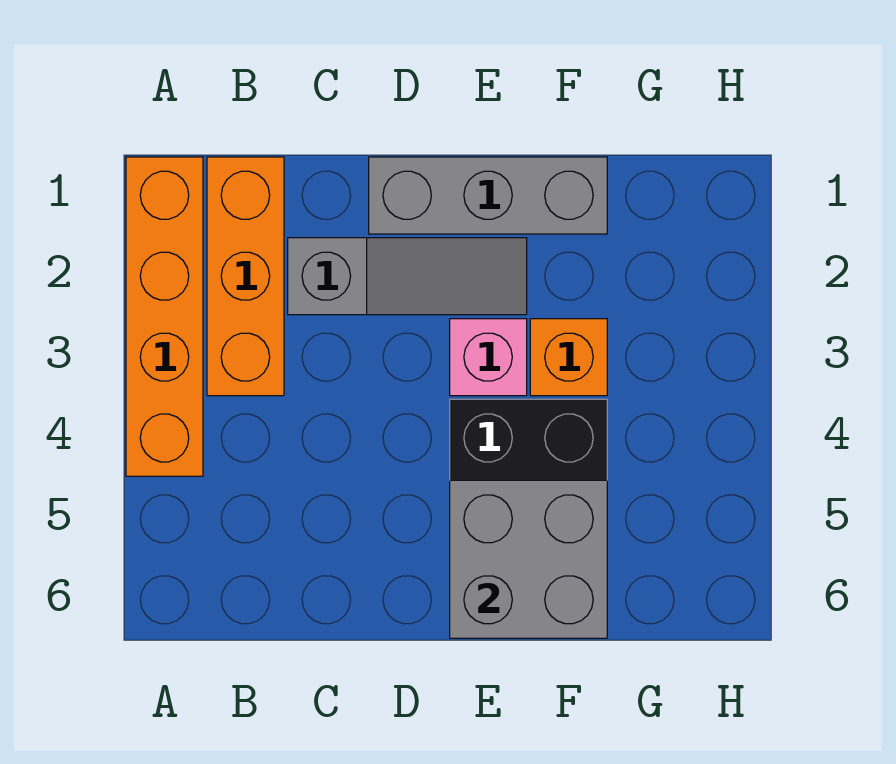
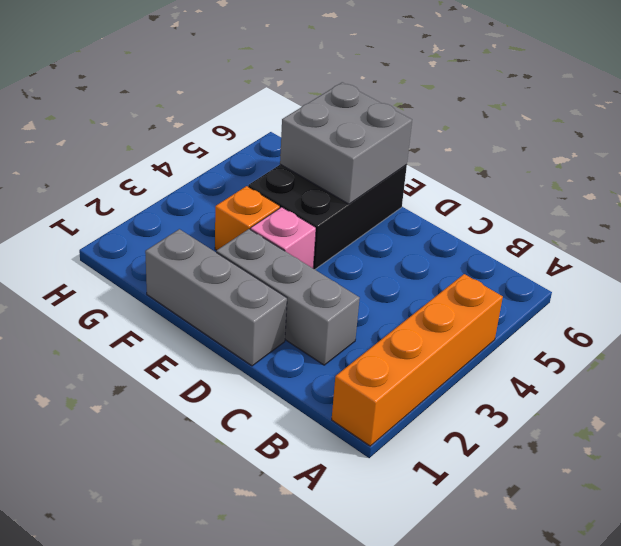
orange brick B1:B3 level 1 -> none
grey slope C2:E2 level 1 top C -> grey brick C2:E2 level 1

